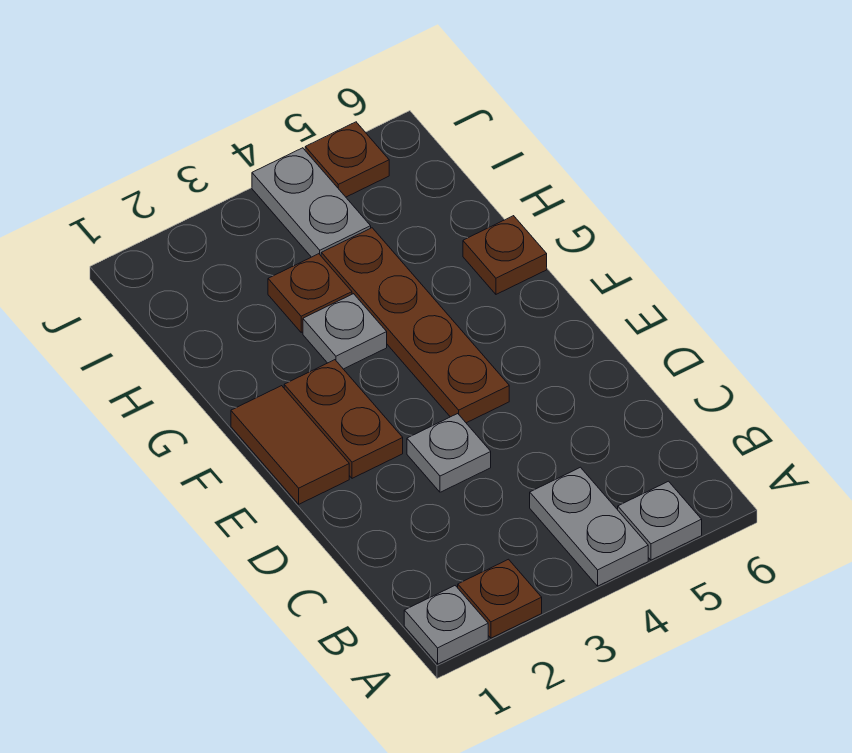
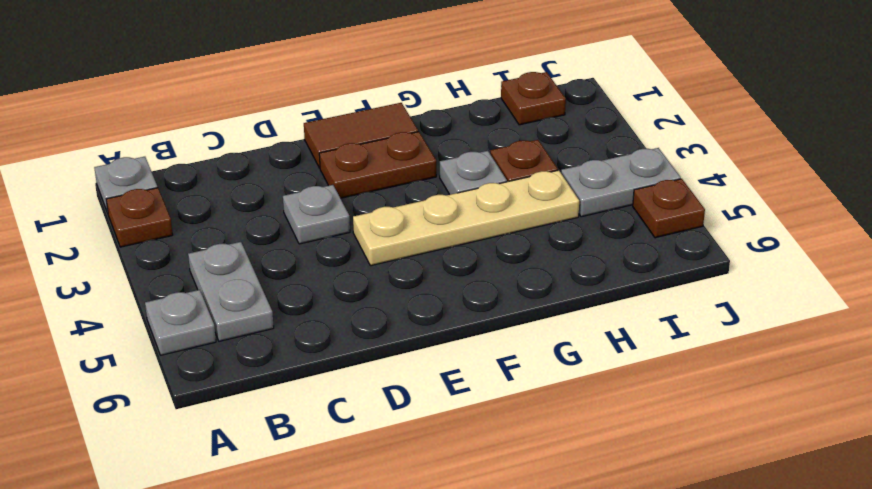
grey plate A4:B4 level 1 -> grey plate B4:B5 level 1
brown plate E4:H4 level 1 -> tan plate E4:H4 level 1
brown plate G6 level 1 -> brown plate I1 level 1

